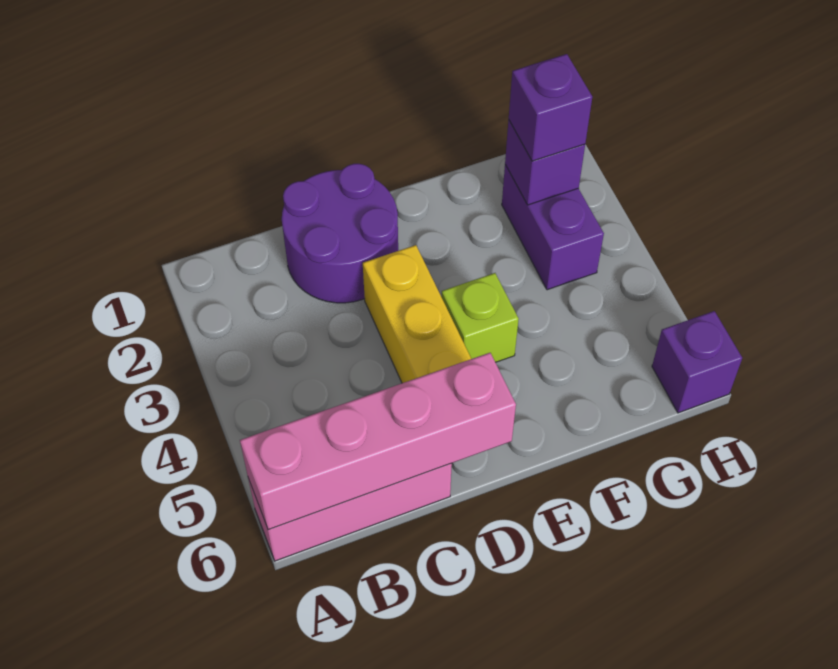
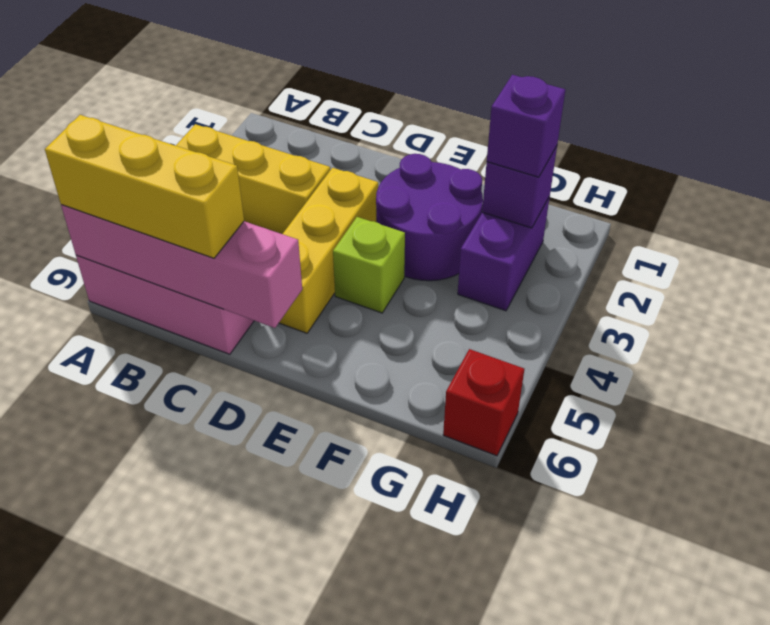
none -> yellow brick A3:C3 level 1
none -> yellow brick A6:C6 level 3
purple round brick C1:D2 level 1 -> purple round brick E2:F3 level 1
purple brick H6 level 1 -> red brick H6 level 1

